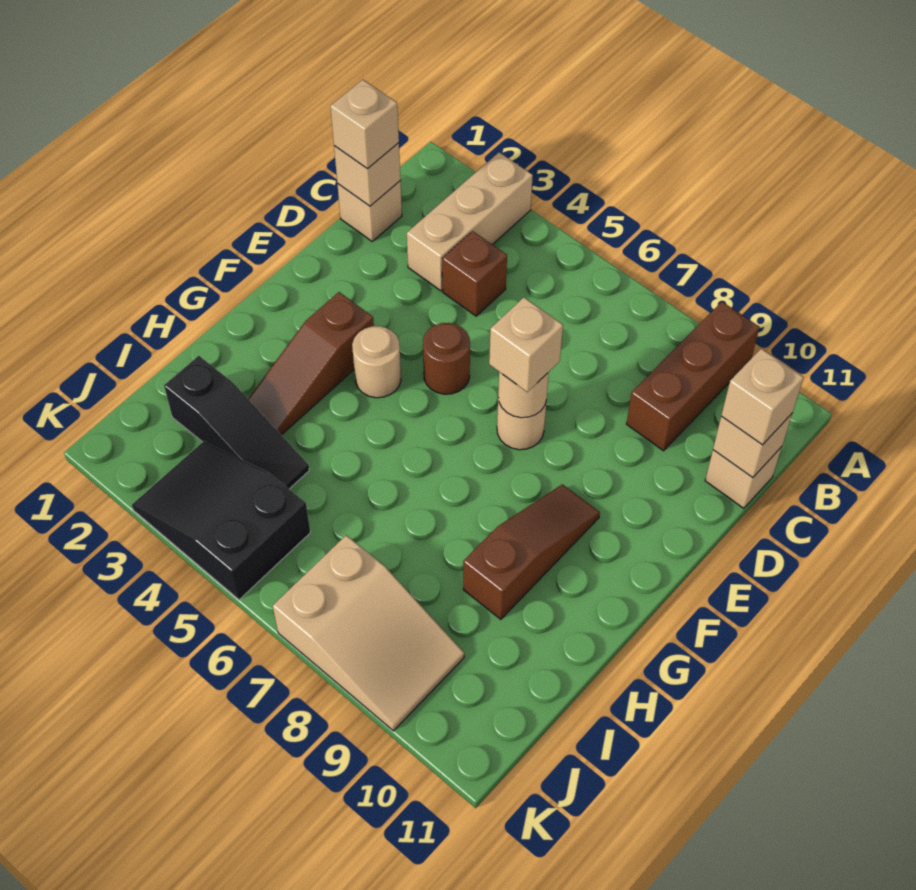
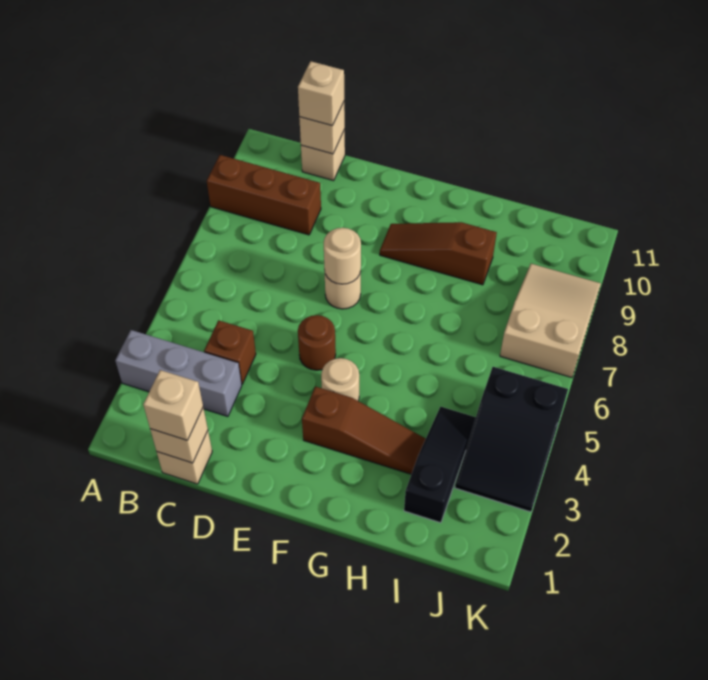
tan brick A3:C3 level 1 -> grey brick A3:C3 level 1
tan brick E7 level 3 -> none

